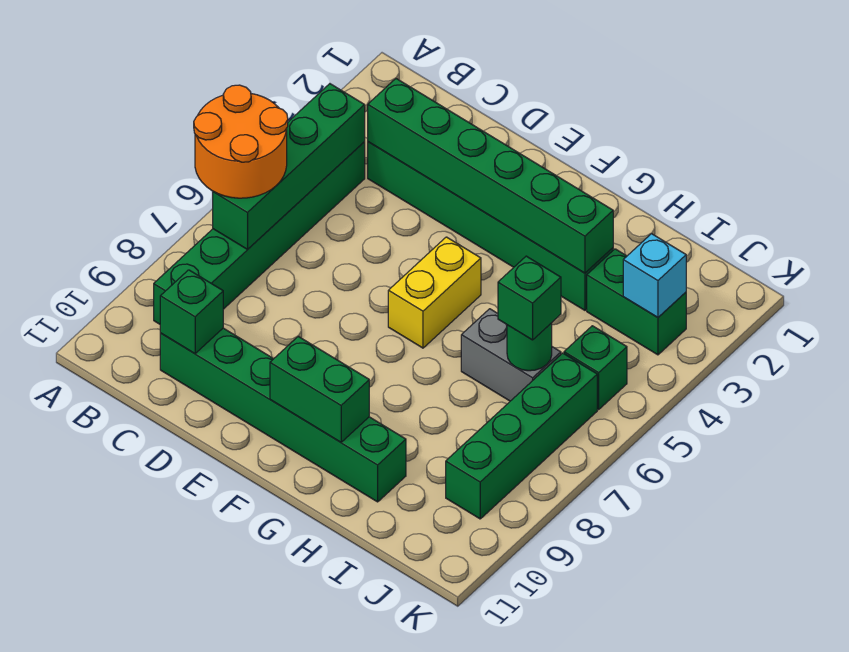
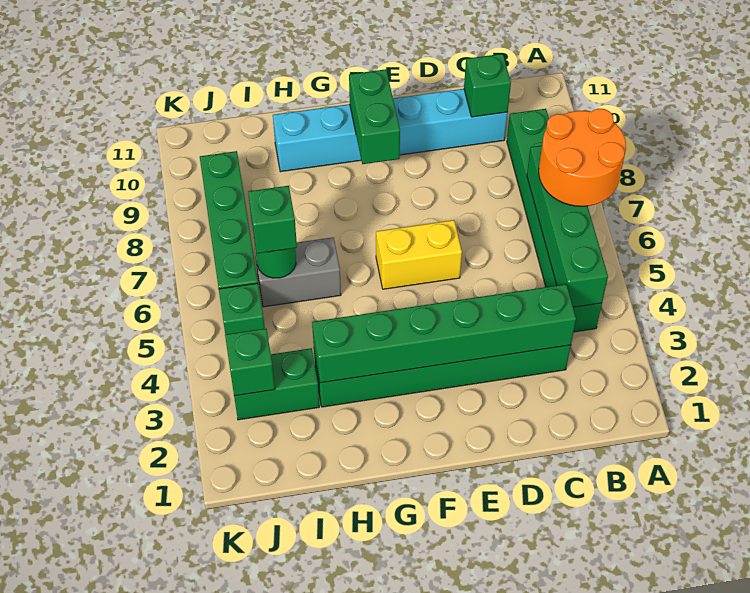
green brick C10:H10 level 1 -> cyan brick C10:H10 level 1
yellow brick F5:F6 level 1 -> yellow brick E6:F6 level 1
green brick F10:G10 level 2 -> green brick F9:F10 level 2
cyan brick J3 level 2 -> green brick J3 level 2

